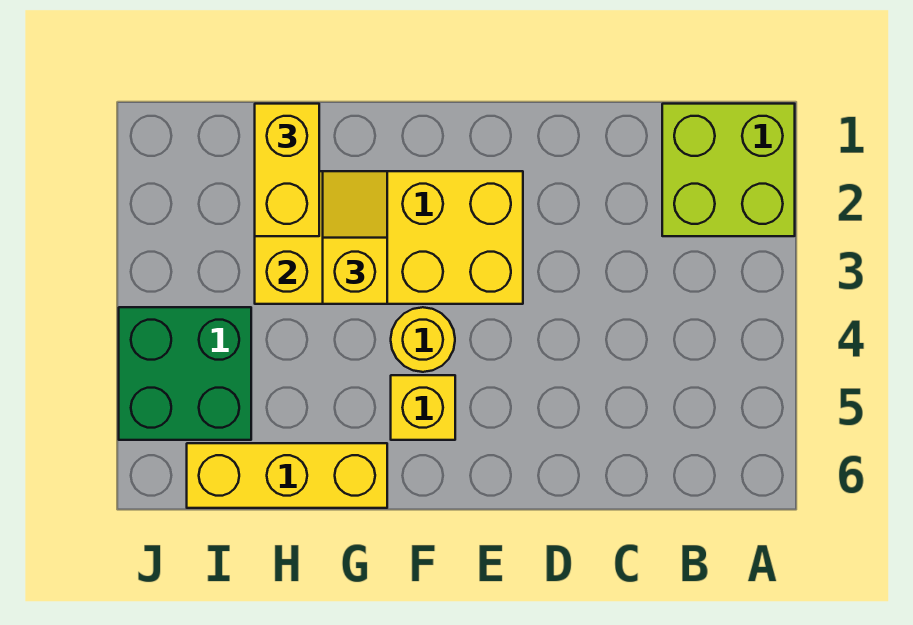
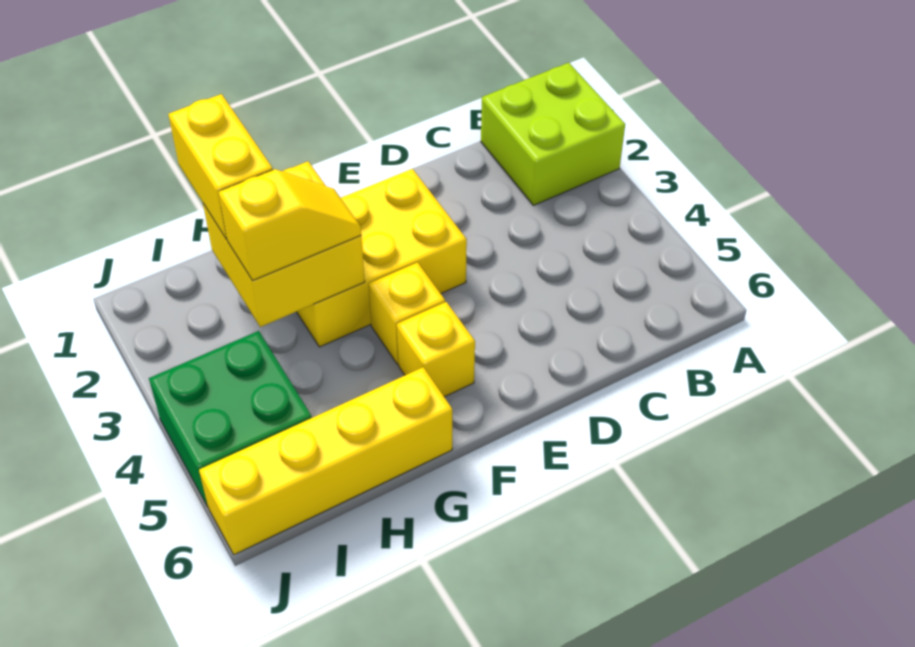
yellow round brick F4 level 1 -> yellow brick F4 level 1
yellow slope G2:G3 level 3 top 3 -> yellow slope G3:H3 level 3 top H
yellow brick G6:I6 level 1 -> yellow brick G6:J6 level 1

